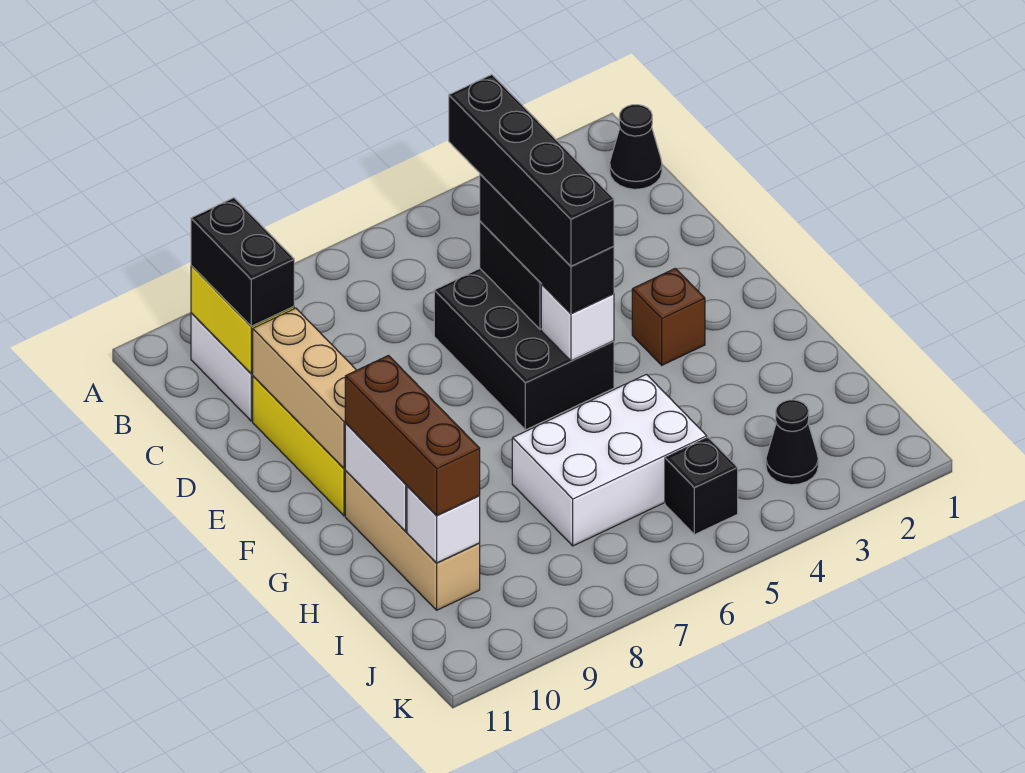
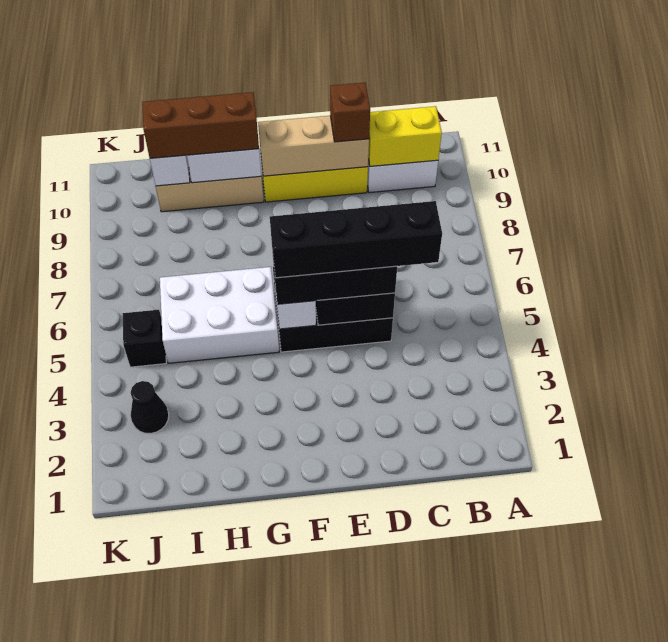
black cone B1 level 1 -> none
black brick B10:C10 level 3 -> none
brown brick F3 level 1 -> brown brick D10 level 3
white brick H5:I7 level 1 -> white brick G5:I6 level 1

